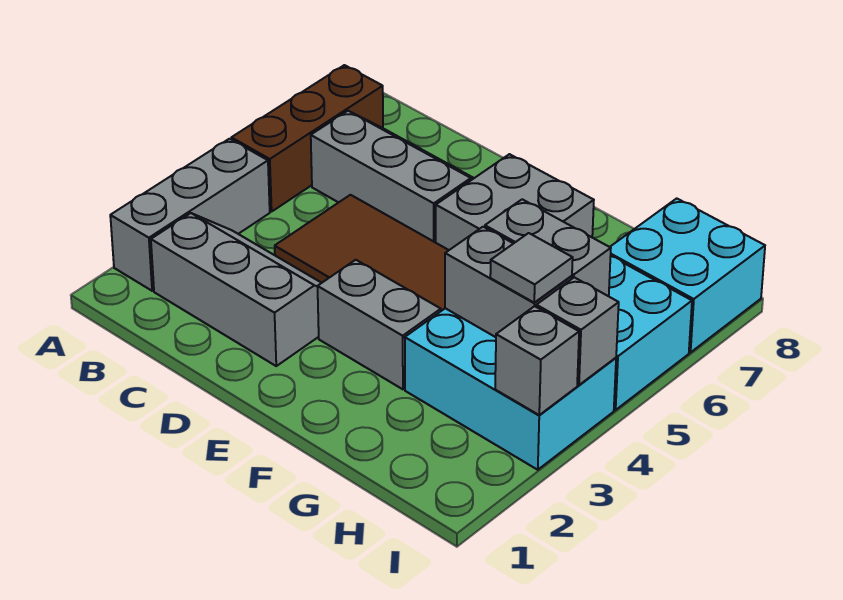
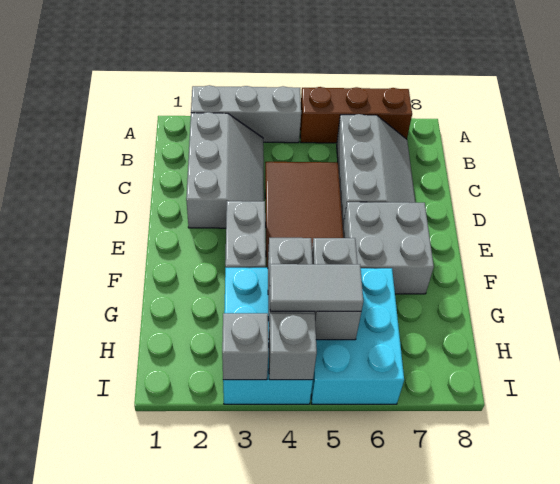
grey tile H4 level 3 -> grey tile H4:H5 level 3
cyan brick H7:I8 level 1 -> none

